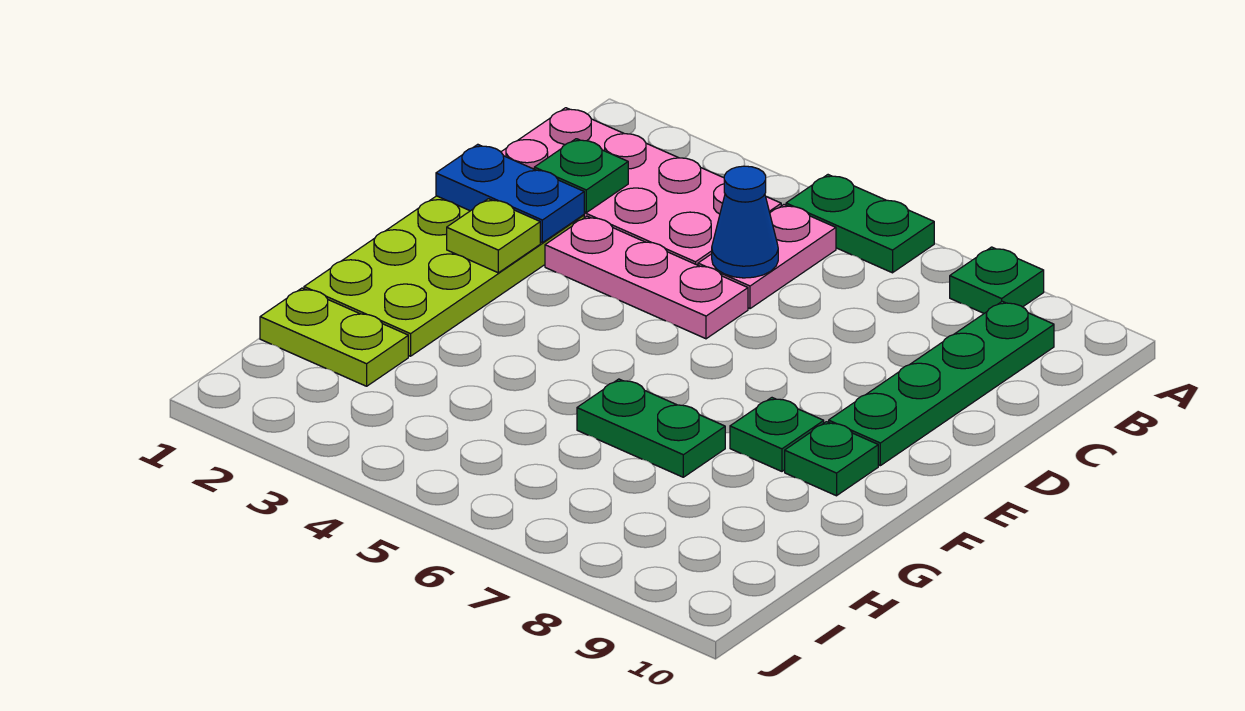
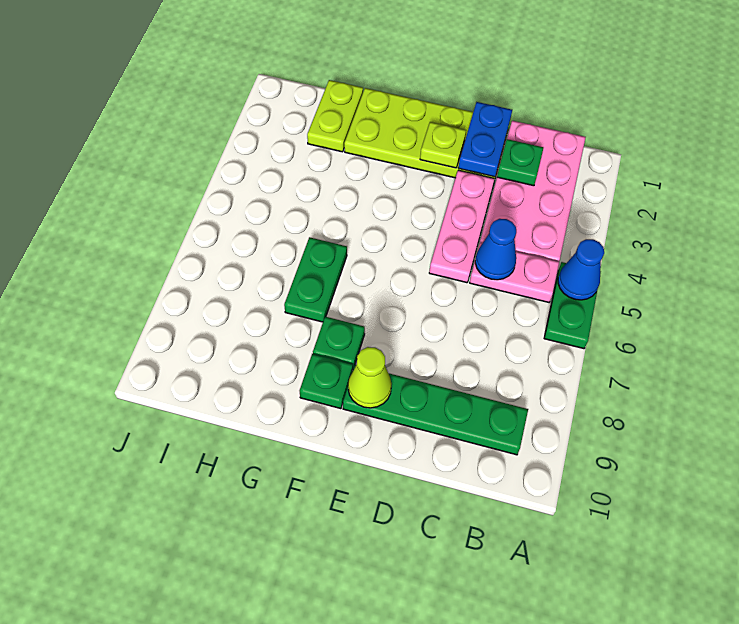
none -> blue cone A5 level 2
green plate A8 level 1 -> none
none -> lime cone E9 level 2

